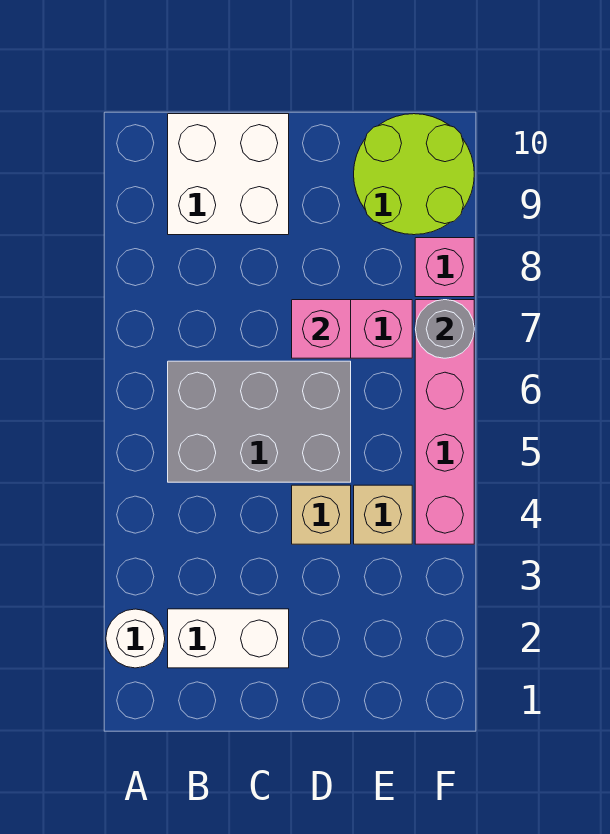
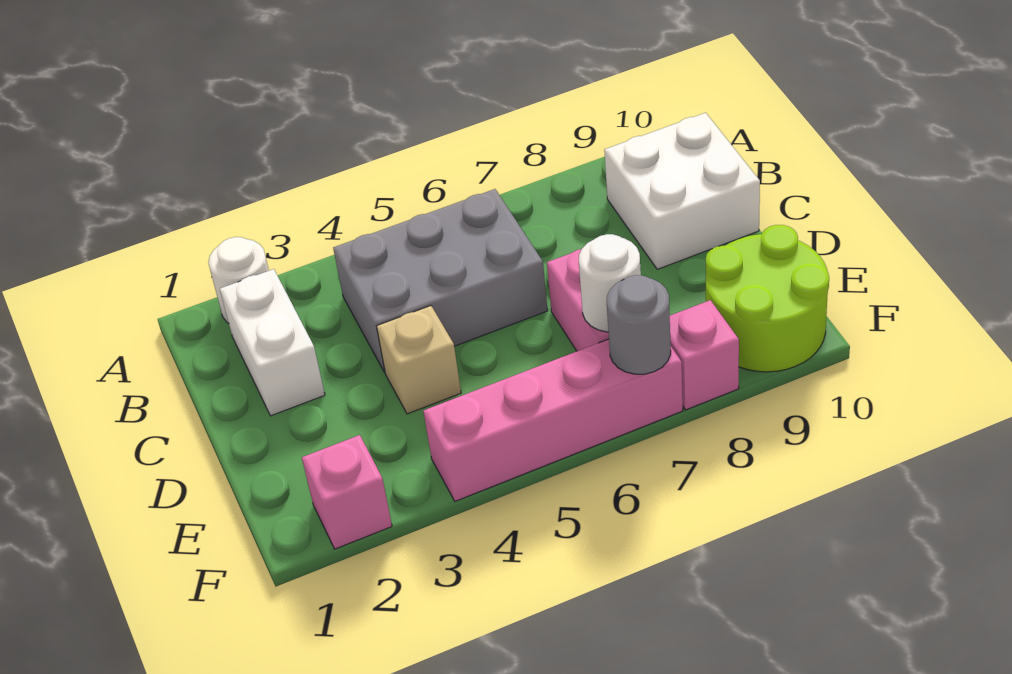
grey brick B5:D6 level 1 -> grey brick B4:C6 level 1
pink brick D7 level 2 -> pink brick F2 level 1
tan brick E4 level 1 -> none
none -> white round brick E7 level 2

